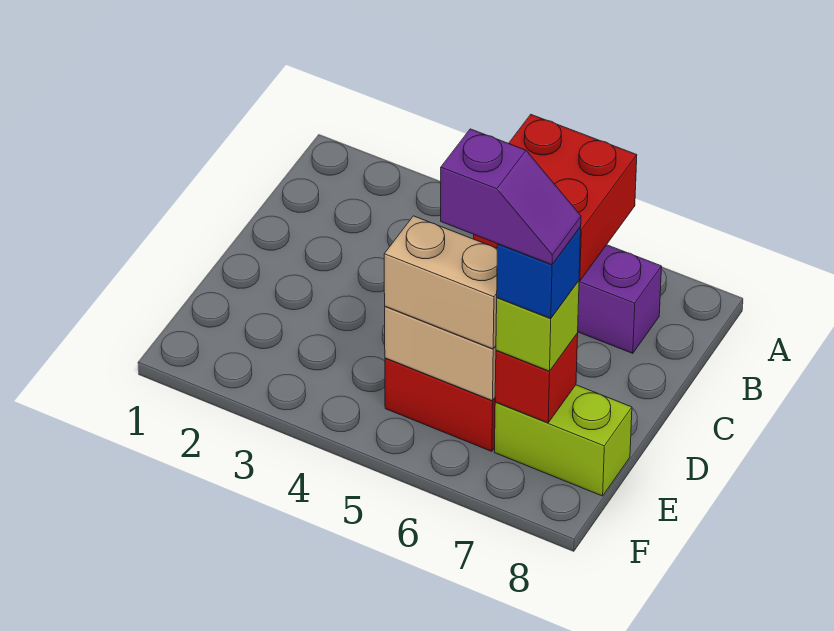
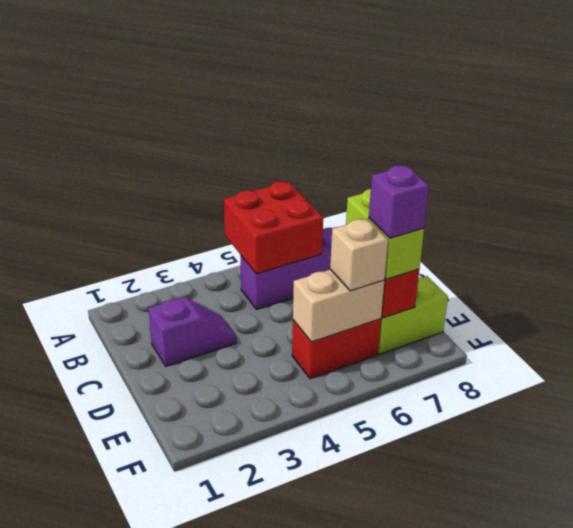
tan brick E5:E6 level 3 -> tan brick E6 level 3
purple slope E6:E7 level 5 top 6 -> purple slope C2:C3 level 1 top 2
lime brick E7 level 3 -> lime brick D7:E7 level 3
blue brick E7 level 4 -> purple brick E7 level 4

